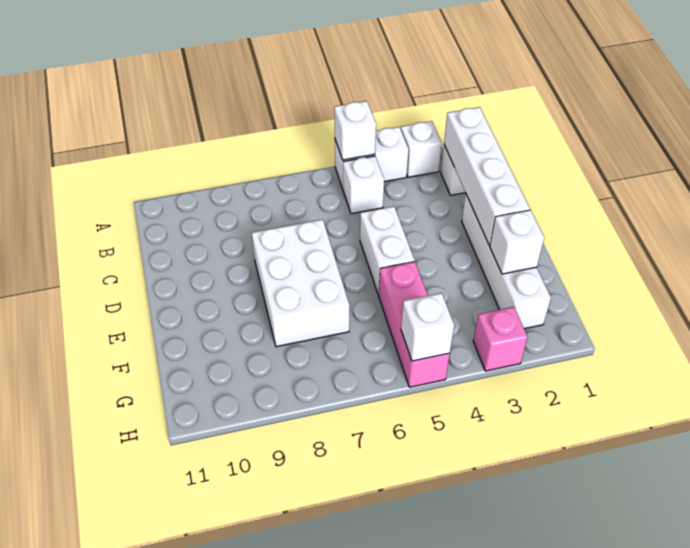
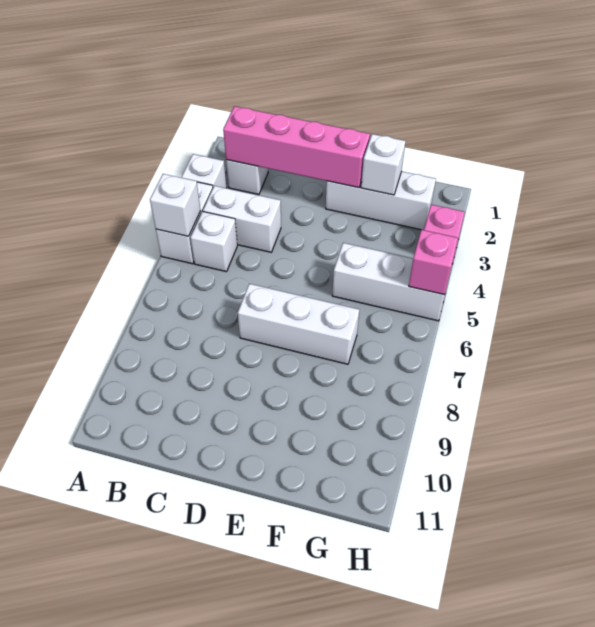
white brick B2:E2 level 2 -> pink brick B2:E2 level 2
white brick D2:G2 level 1 -> white brick E2:G2 level 1
white brick D5:E5 level 1 -> white brick B4:C4 level 1
white brick D7:F8 level 1 -> white brick D7:F7 level 1
pink brick F5:H5 level 1 -> white brick F5:H5 level 1
white brick H5 level 2 -> pink brick H5 level 2

